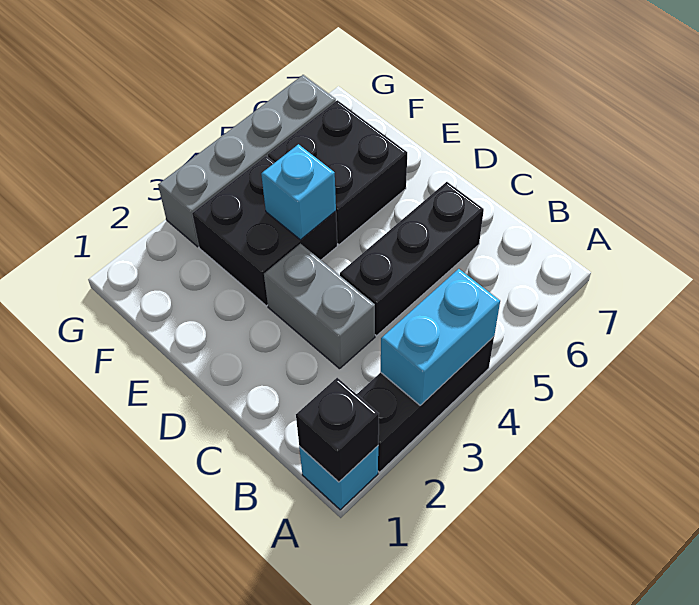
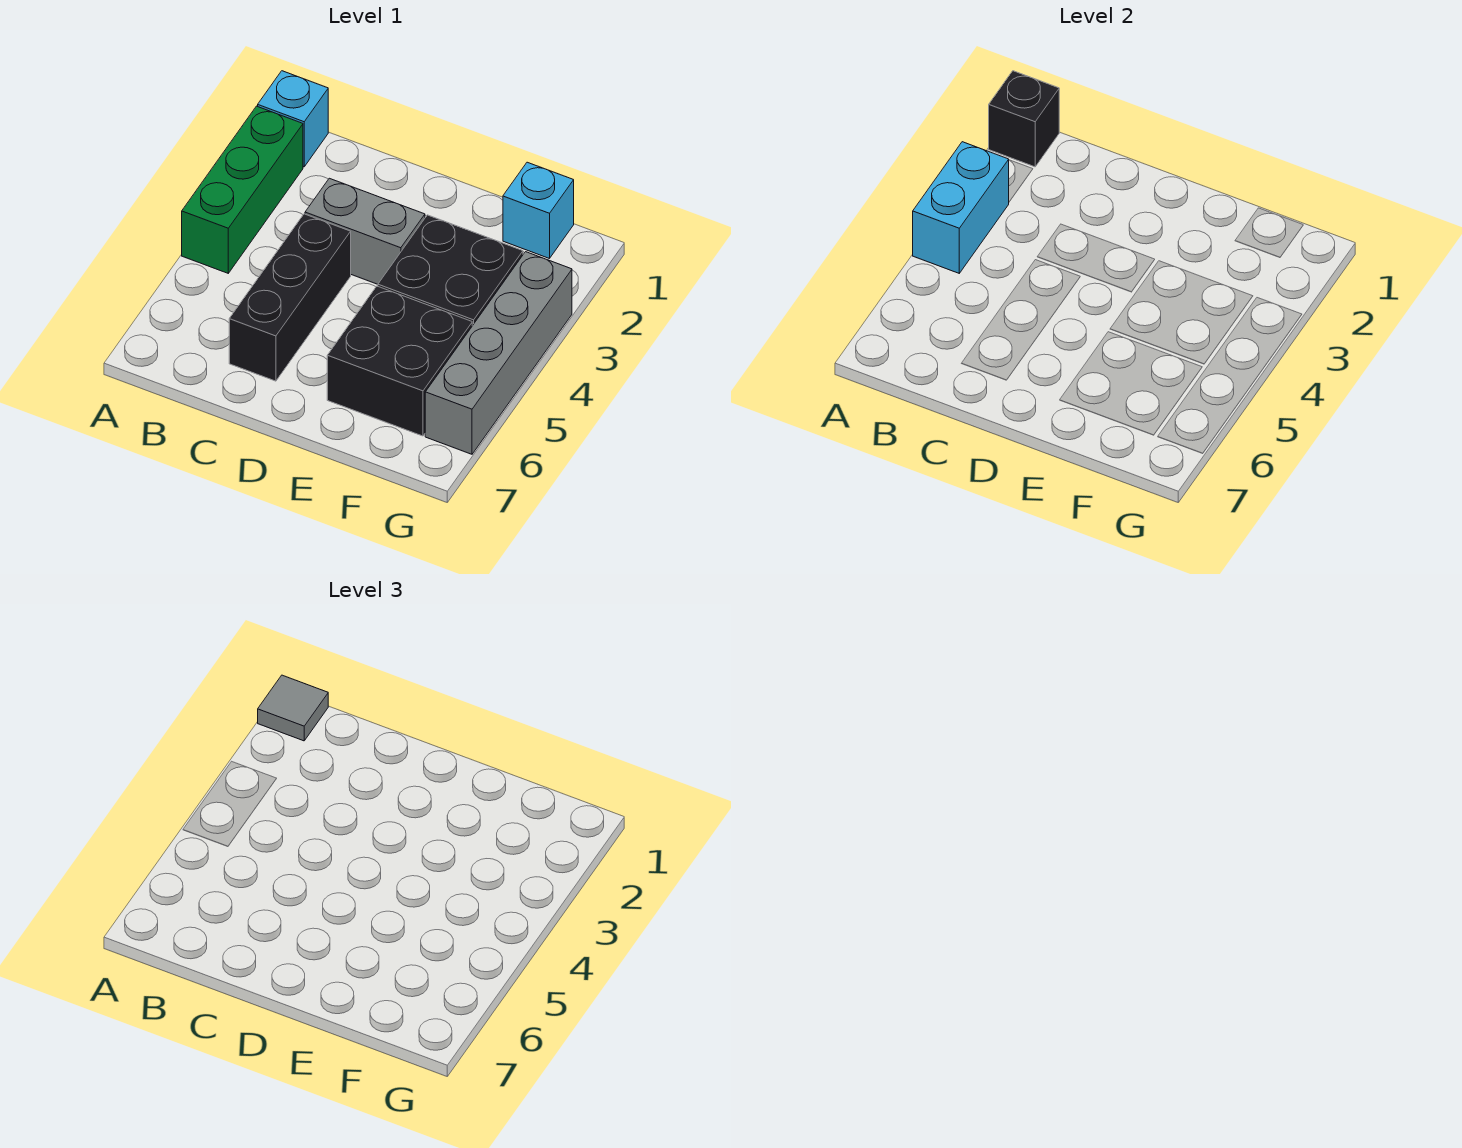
none -> grey tile A1 level 3
black brick A2:A4 level 1 -> green brick A2:A4 level 1
cyan brick E4 level 2 -> cyan brick F1 level 1

